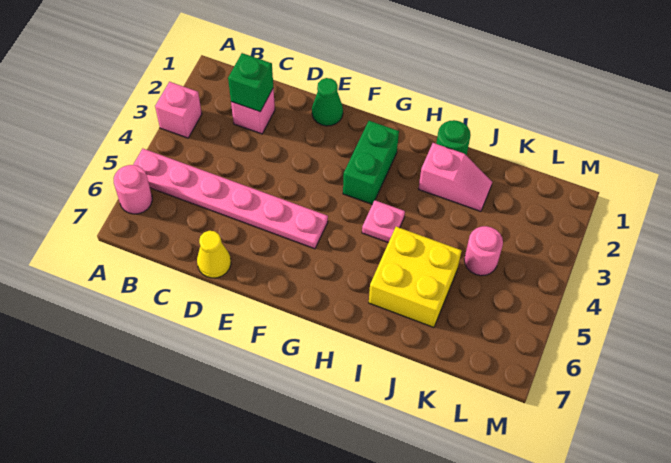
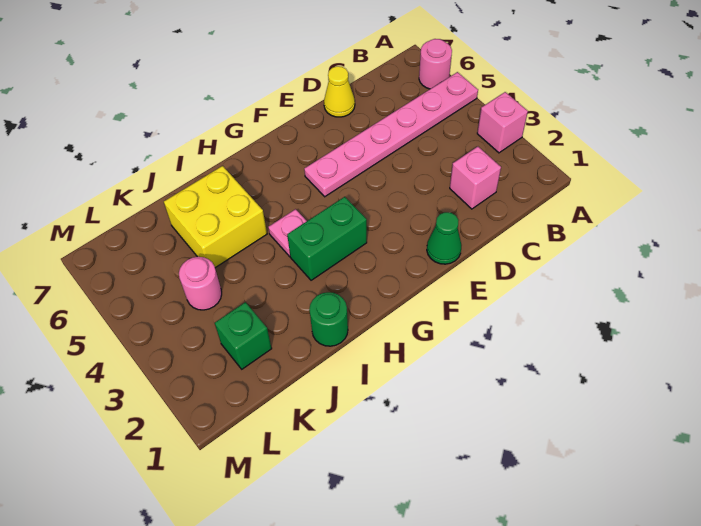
green brick C2 level 2 -> green brick K2 level 1
green brick G2:G3 level 1 -> green brick G3:H3 level 1
pink slope I2:J2 level 1 top I -> none

